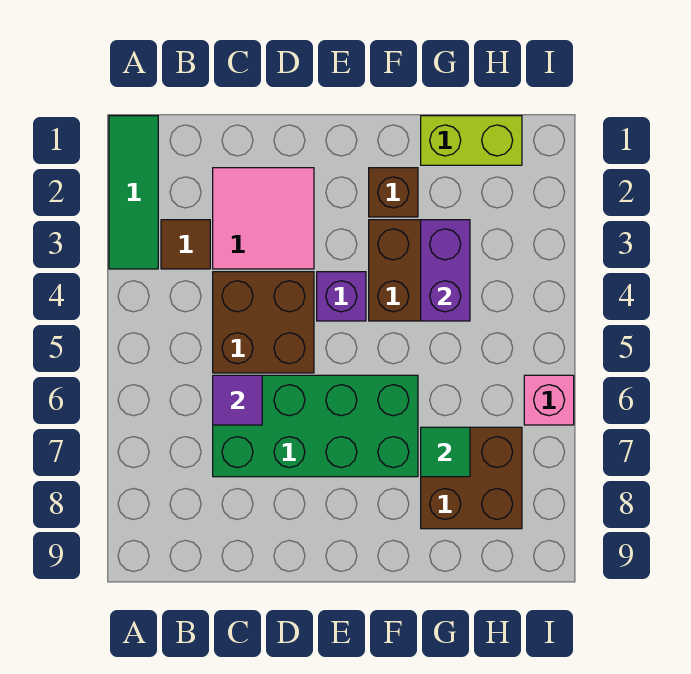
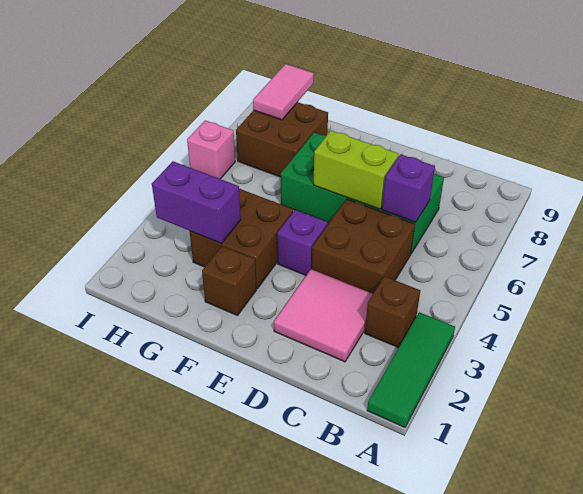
brown tile B3 level 1 -> brown brick B3 level 1
purple tile C6 level 2 -> purple brick C6 level 2
lime brick G1:H1 level 1 -> lime brick D6:E6 level 2
purple brick G3:G4 level 2 -> purple brick G3:H3 level 2
green tile G7 level 2 -> none
none -> pink tile H8:H9 level 2

